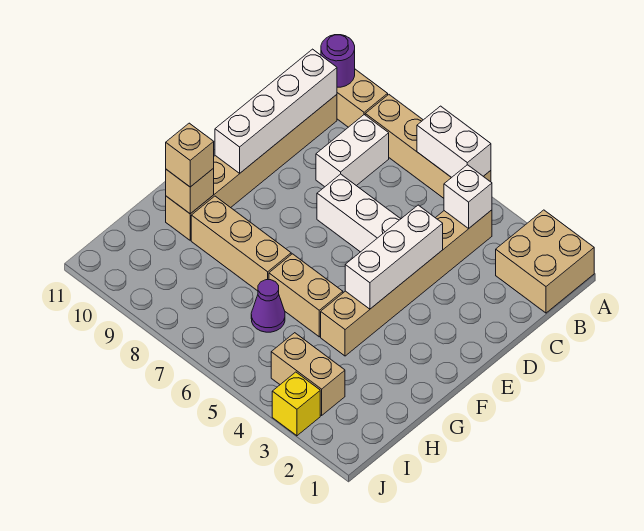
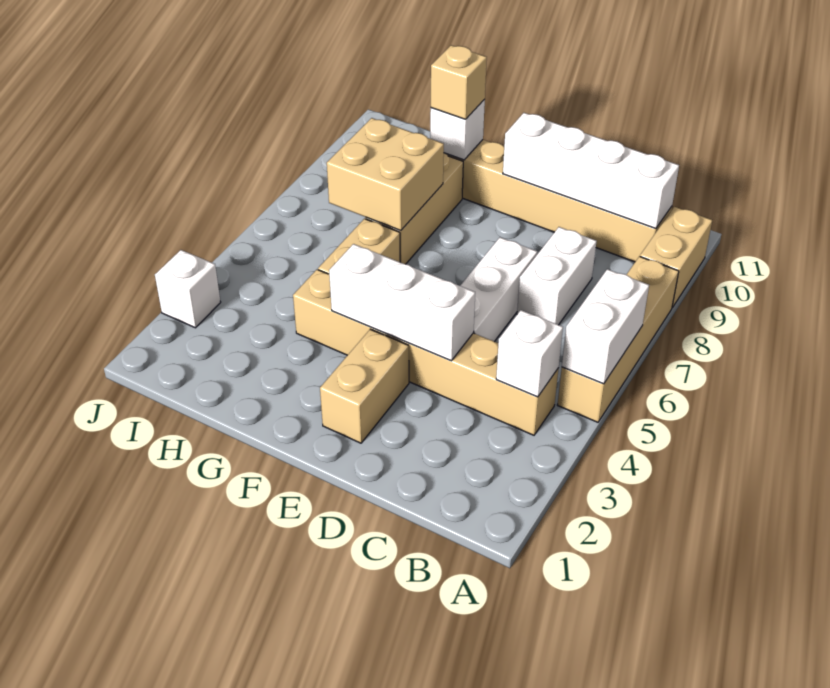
tan brick A1:B2 level 1 -> tan brick G7:H8 level 2
purple round brick A10 level 2 -> none
white brick B8:C8 level 1 -> white brick C7:C8 level 1
tan brick G10 level 2 -> white brick G10 level 2
purple cone H6 level 1 -> none
tan brick I3:I4 level 1 -> tan brick E2:E3 level 1
yellow brick J3 level 1 -> white brick J3 level 1

